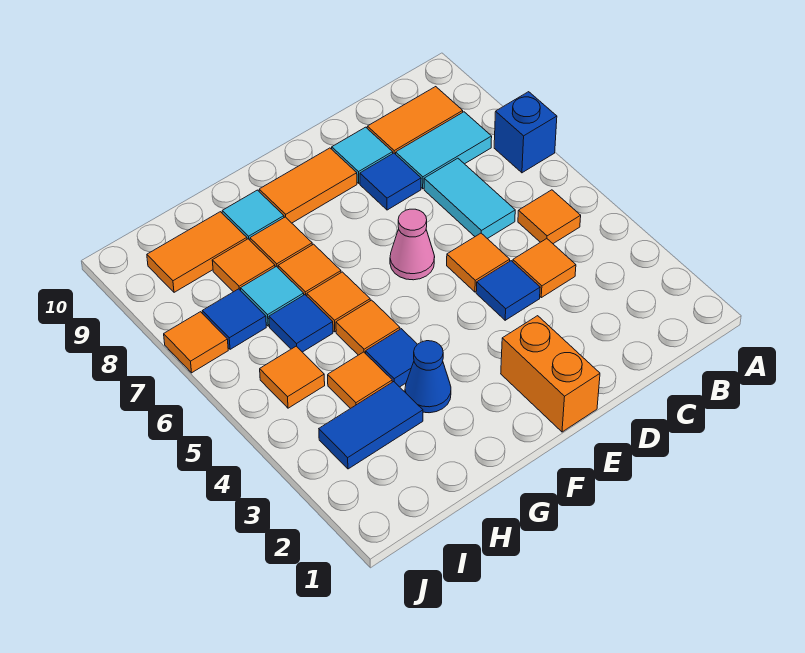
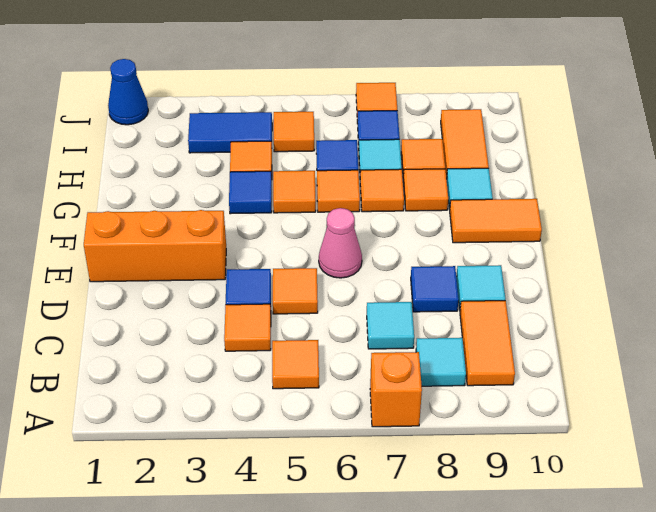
blue brick A7 level 1 -> orange brick A7 level 1
cyan tile B8:C8 level 1 -> cyan tile B8 level 1
cyan tile C6:C7 level 1 -> cyan tile C7 level 1
orange brick E1:E2 level 1 -> orange brick E1:E3 level 1
orange tile E9:F9 level 1 -> orange tile F9:F10 level 1
blue cone G3 level 1 -> blue cone J1 level 1
blue tile H3:I3 level 1 -> blue tile I3:I4 level 1

